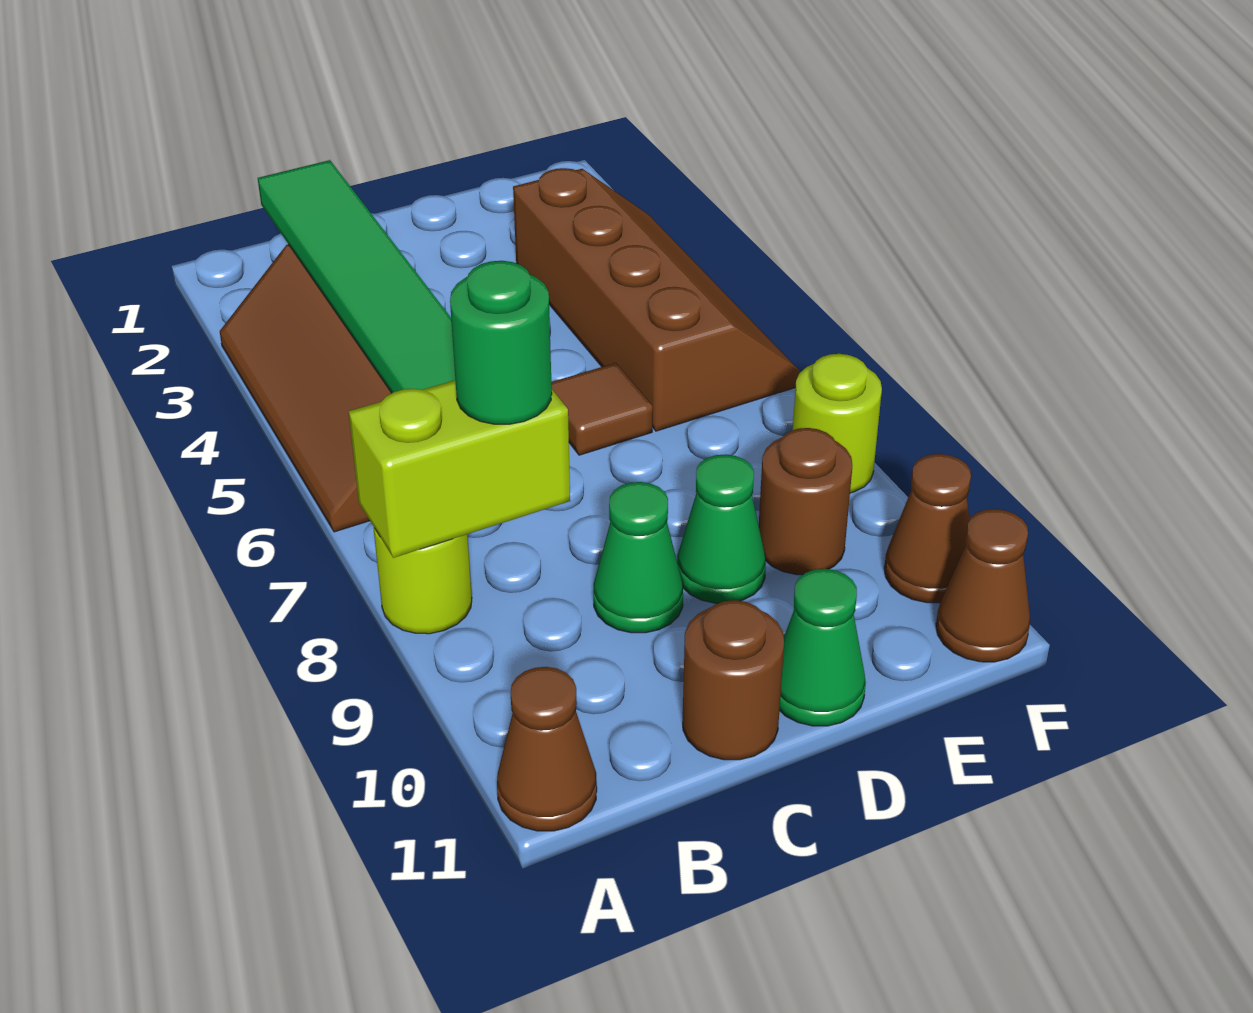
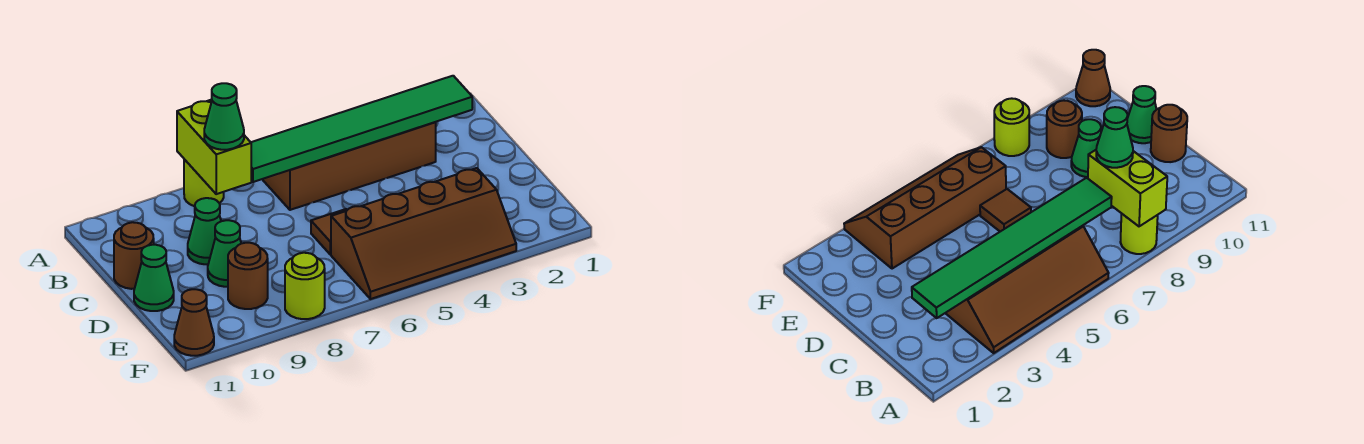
brown cone A11 level 1 -> none
green round brick B8 level 3 -> green cone B8 level 3
brown cone F10 level 1 -> none

